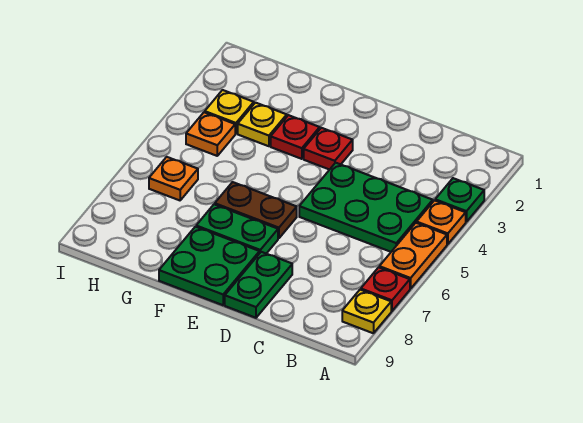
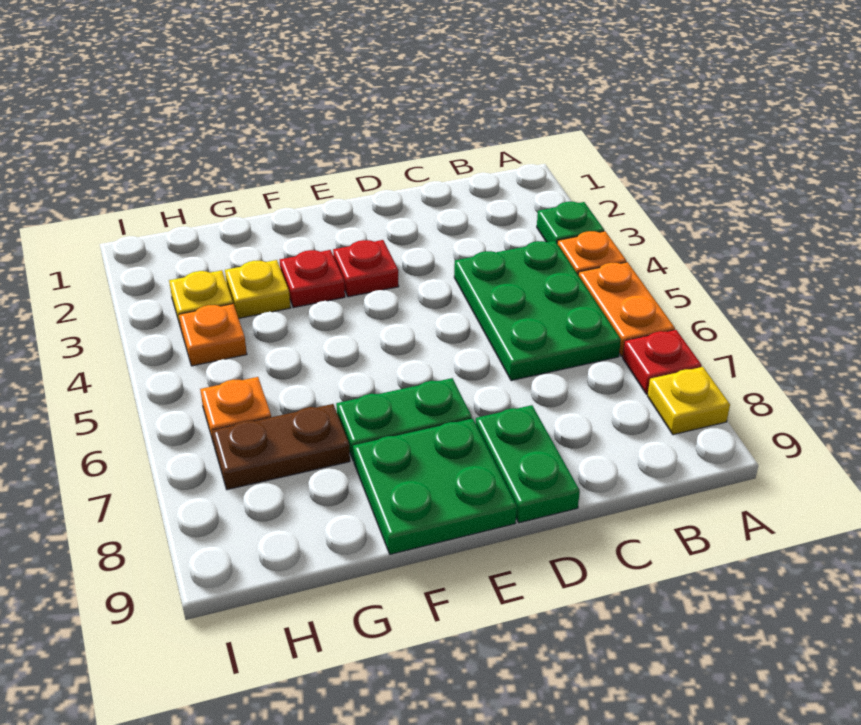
green plate B4:D5 level 1 -> green plate B4:C6 level 1
brown plate E6:F6 level 1 -> brown plate G7:H7 level 1

